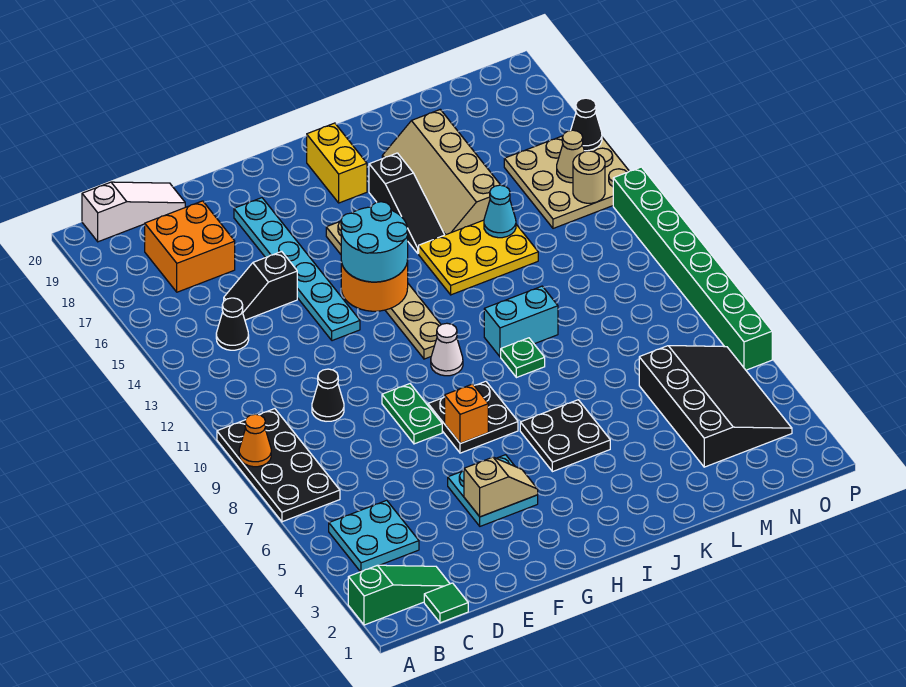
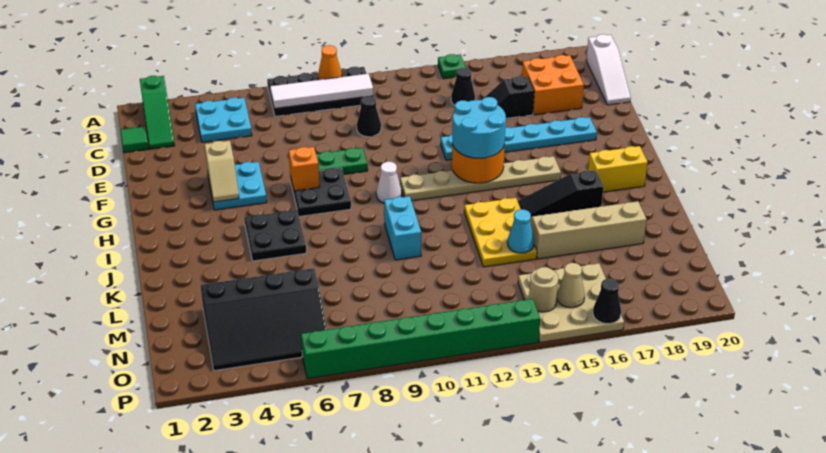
none -> white tile B7:B10 level 2
black slope D15:E15 level 1 top E -> black slope D15:D16 level 1 top 16
green plate J9 level 1 -> green plate A14 level 1

